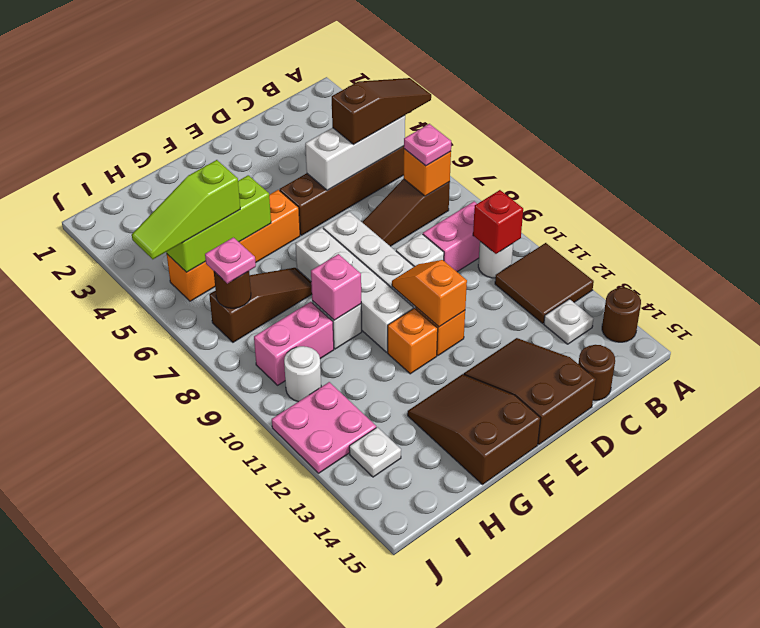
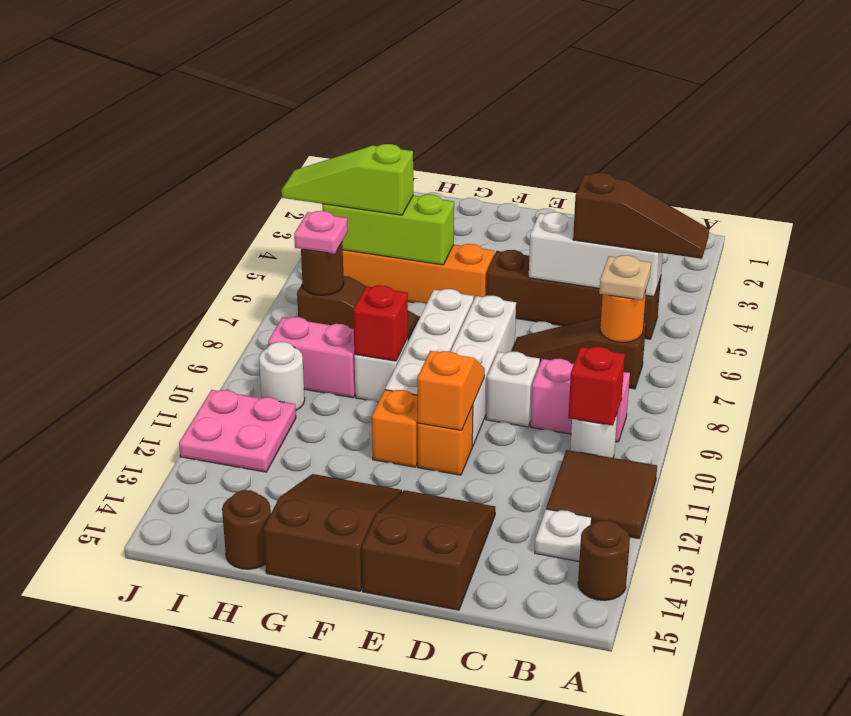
orange brick B7 level 2 -> orange round brick B7 level 2
pink plate B7 level 3 -> tan plate B7 level 3
brown round brick C15 level 1 -> brown round brick H15 level 1
pink brick G9 level 2 -> red brick G9 level 2
white plate I13 level 1 -> none

